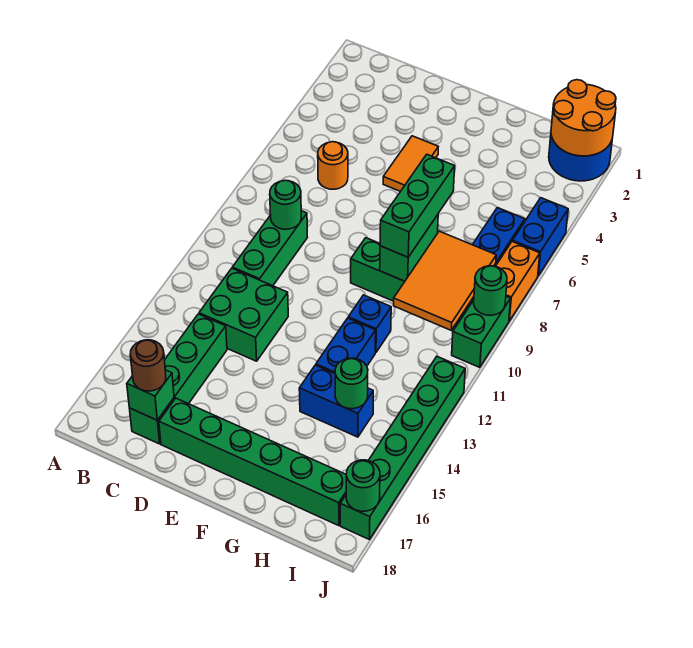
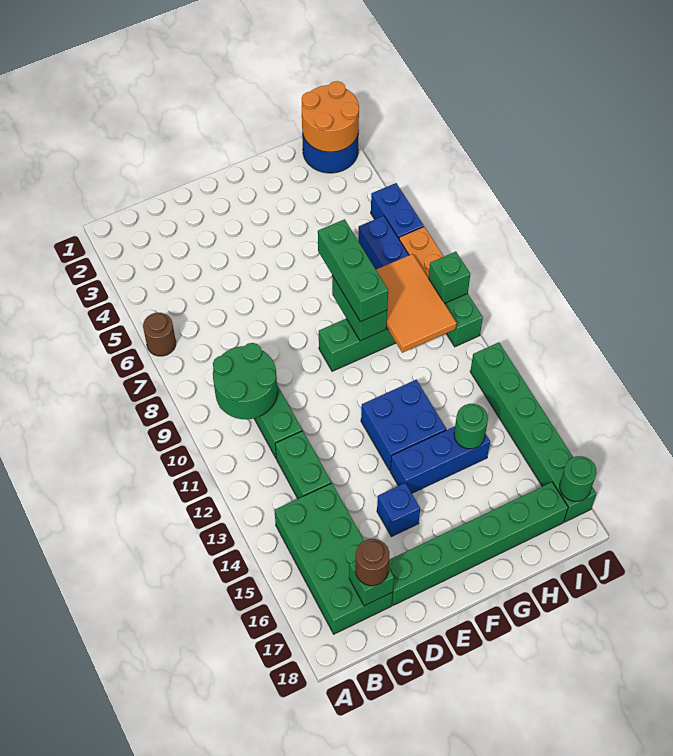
none -> brown round brick A6 level 1
orange round brick C6 level 1 -> none
green round brick C9 level 2 -> green round brick B9:C10 level 2
green brick C12:D13 level 1 -> green brick C12:C13 level 1
green brick C14:C17 level 1 -> green brick B14:C17 level 1
orange tile E4:E5 level 1 -> none
blue brick G11 level 1 -> blue brick E15 level 1
blue brick G12:G13 level 1 -> blue brick F12:G13 level 1
blue brick G14:H14 level 1 -> blue brick F14:H14 level 1
green round brick J9 level 2 -> green brick J9 level 2

